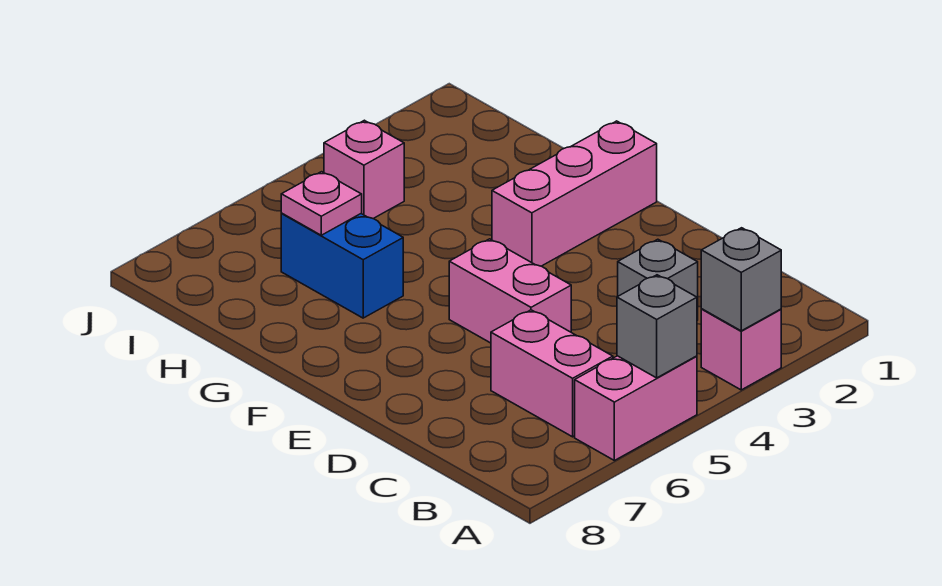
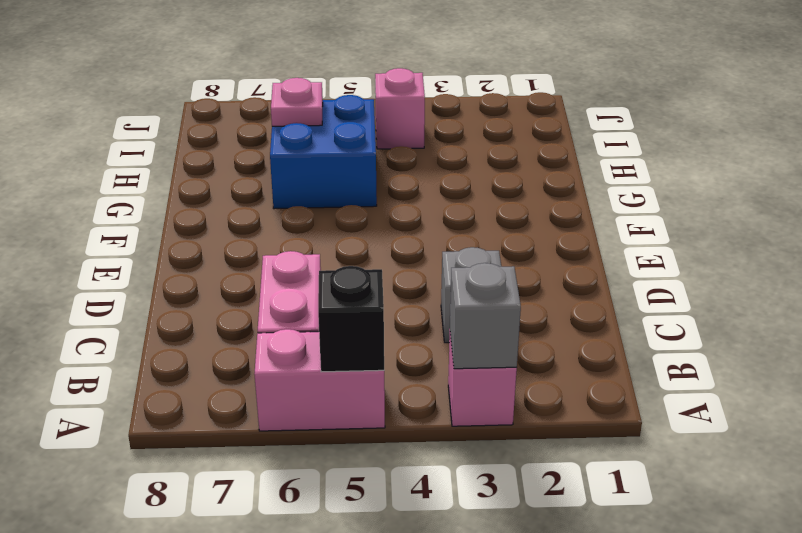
grey brick A5 level 2 -> black brick A5 level 2
pink brick D5:E5 level 1 -> none
pink brick F1:F3 level 1 -> none
blue brick G6:H6 level 1 -> blue brick G5:H6 level 1

